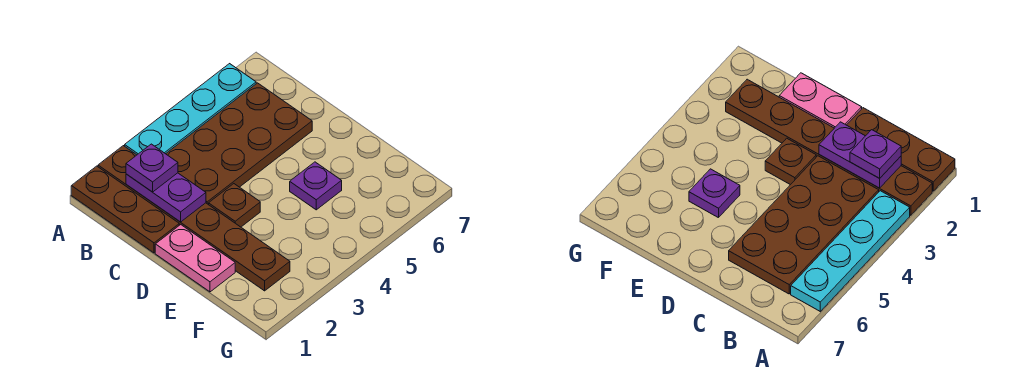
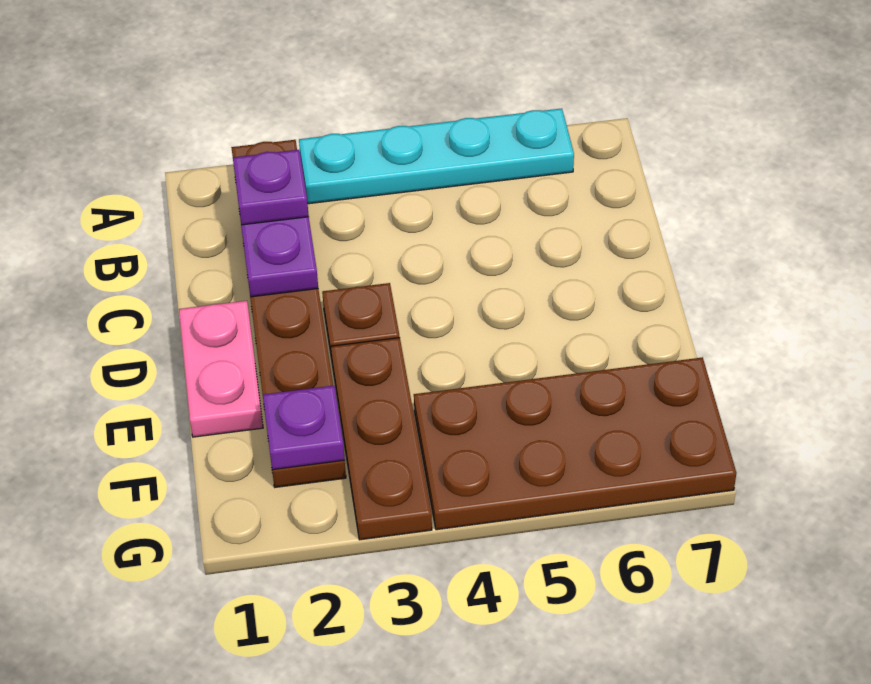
brown plate A1:C1 level 1 -> brown plate E3:G3 level 1
brown plate B3:C6 level 1 -> brown plate F4:G7 level 1
purple plate E5 level 1 -> purple plate F2 level 2

